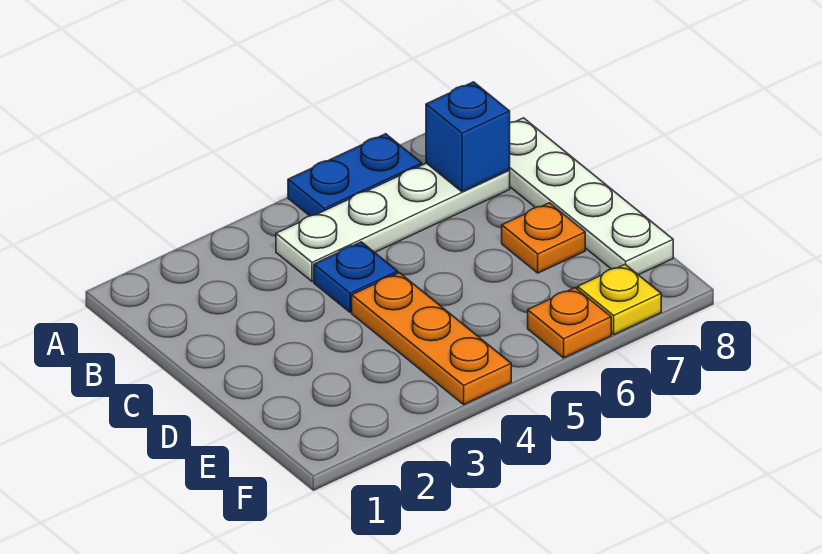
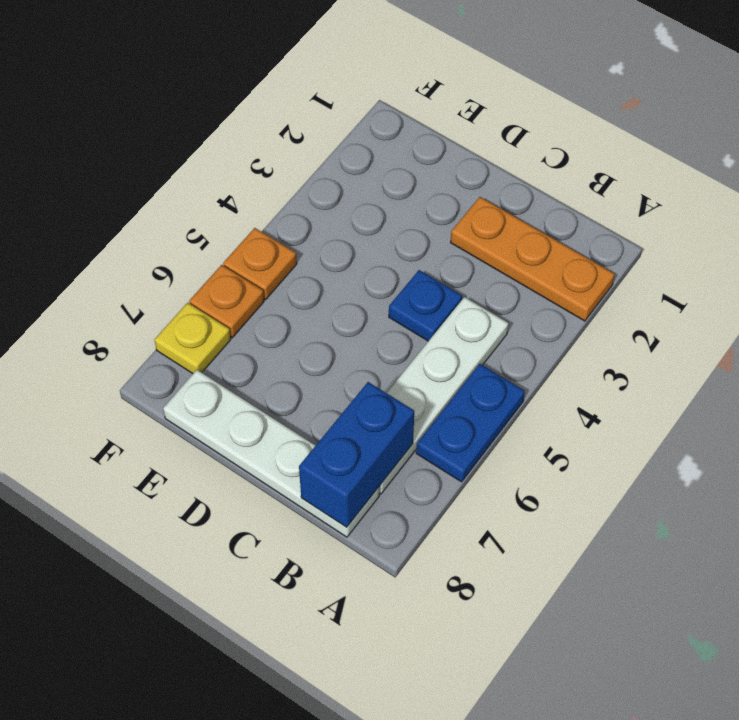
blue brick B7 level 2 -> blue brick B7:B8 level 2
orange plate D4:F4 level 1 -> orange plate A2:C2 level 1
orange plate D7 level 1 -> orange plate F5 level 1

